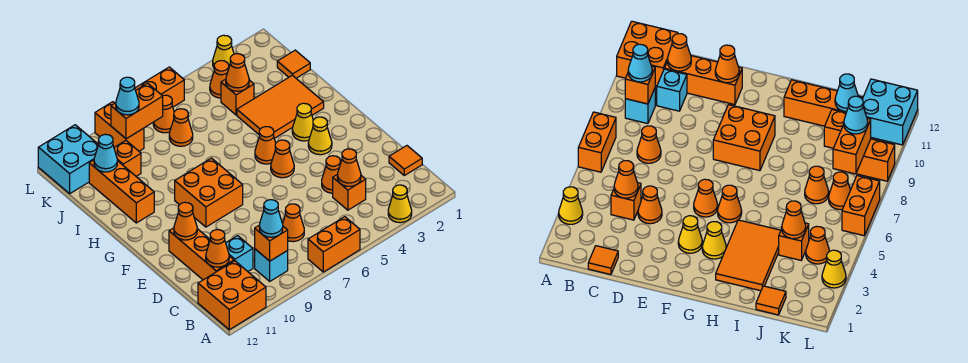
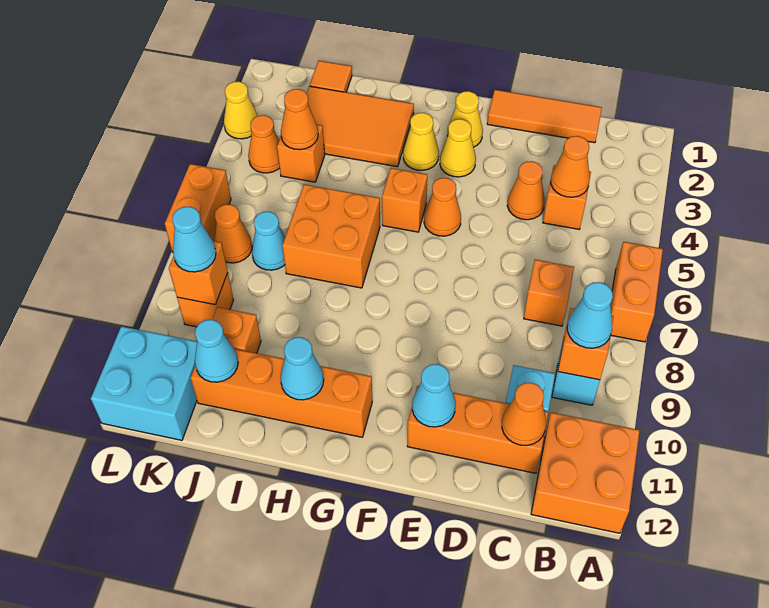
yellow cone A3 level 1 -> yellow cone F2 level 1
orange tile C1 level 1 -> orange tile C1:E1 level 1
orange cone C7 level 1 -> orange brick C7 level 1
orange cone E11 level 2 -> cyan cone E11 level 2
orange brick F8:G9 level 1 -> orange brick H6:I7 level 1
orange cone G5 level 1 -> orange brick G5 level 1
orange tile H2:I4 level 1 -> orange tile H2:J3 level 1
orange brick H11:J11 level 1 -> orange brick G11:J11 level 1
none -> cyan cone H11 level 2
orange cone J7 level 1 -> cyan cone J7 level 1
orange brick K8:K9 level 2 -> orange brick K9 level 2
orange brick K9:L9 level 1 -> orange brick K9 level 1

